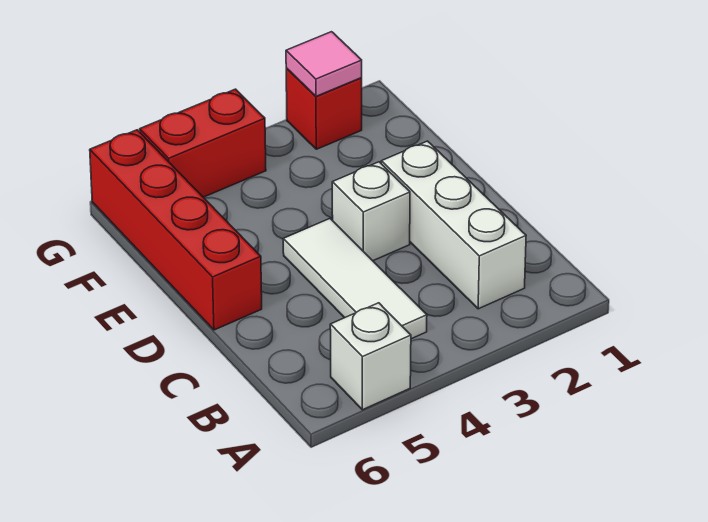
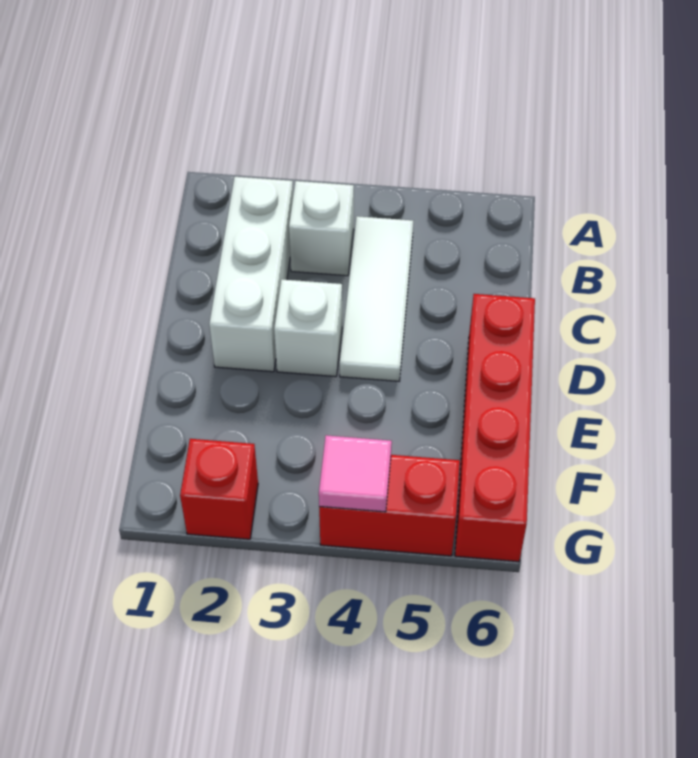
white brick A5 level 1 -> white brick B3 level 1
pink tile G2 level 2 -> pink tile G4 level 2

